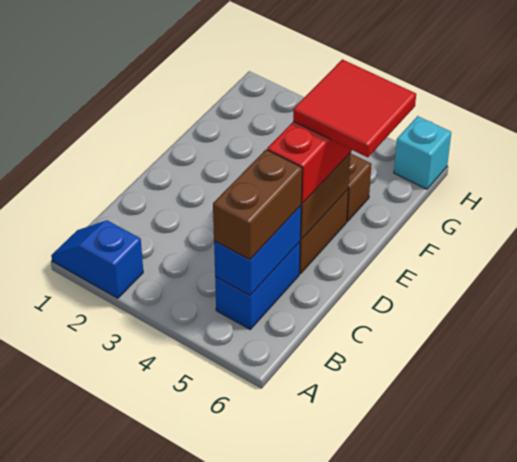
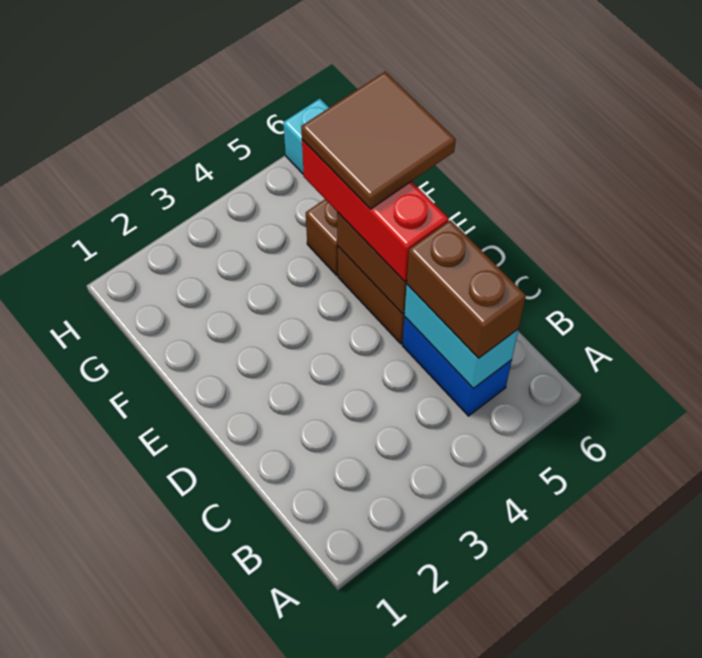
blue slope A1:A2 level 1 top 2 -> none
blue brick B5:C5 level 2 -> cyan brick B5:C5 level 2
red tile E5:F6 level 4 -> brown tile E5:F6 level 4

